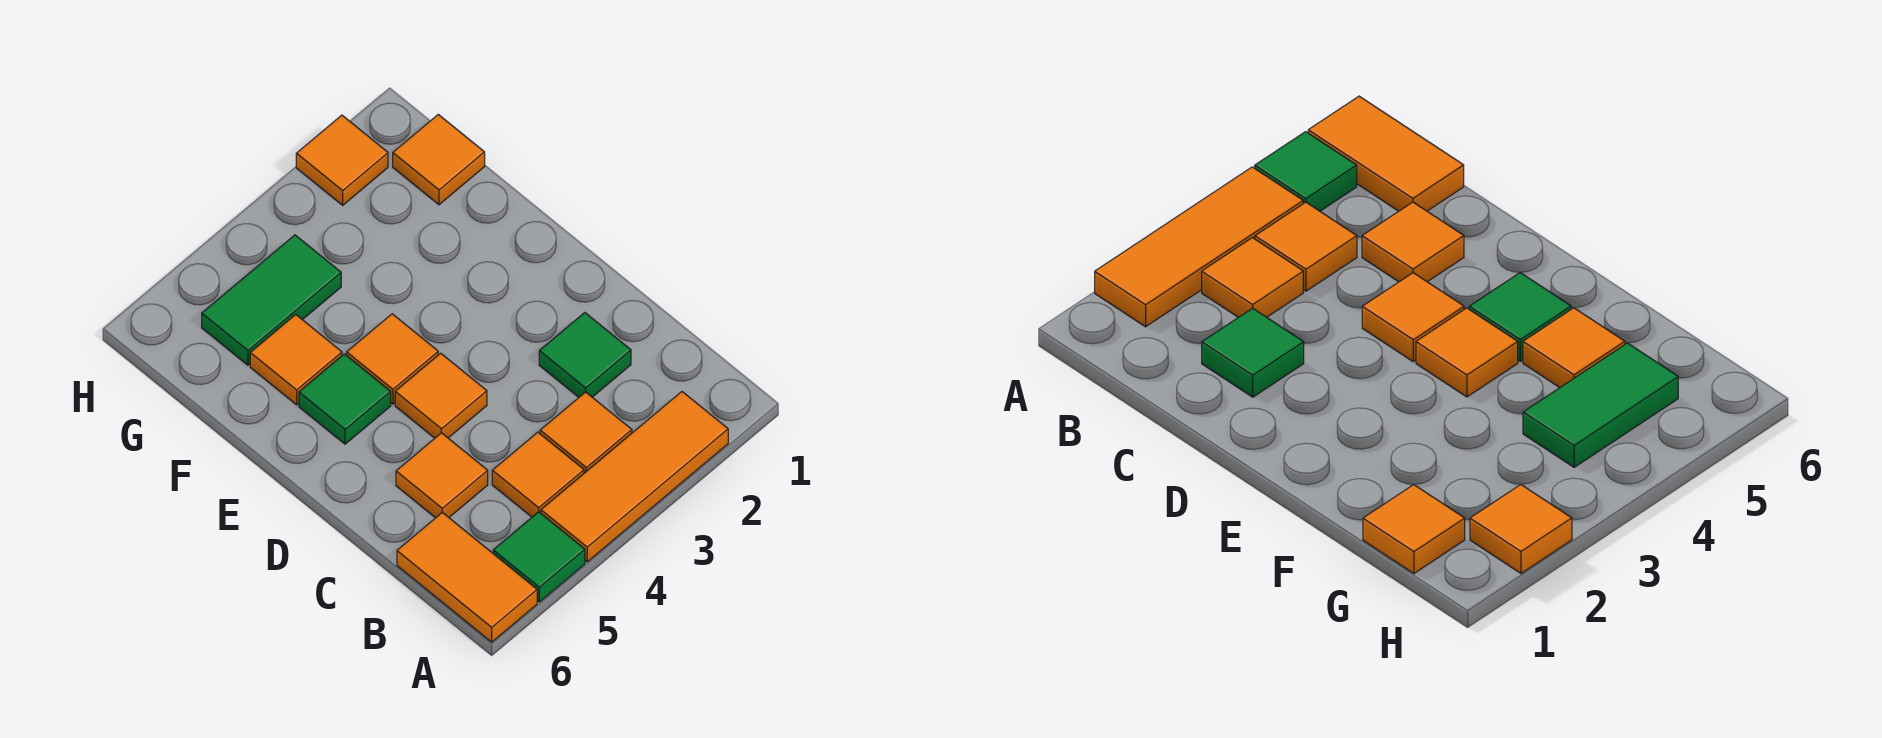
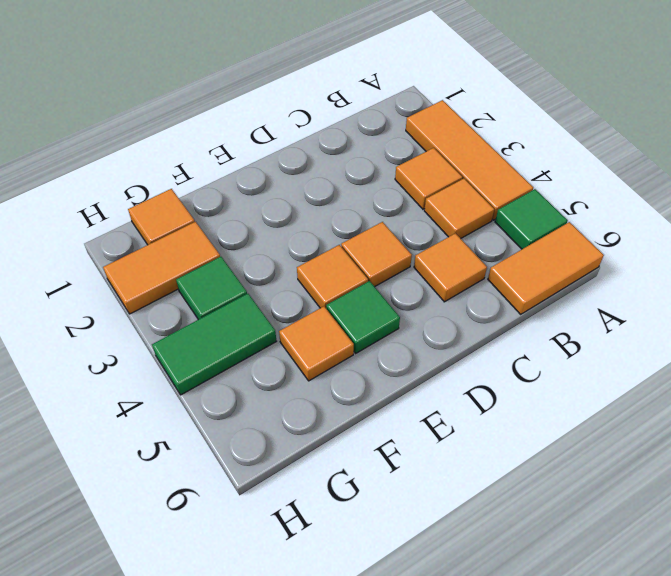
green tile C2 level 1 -> green tile G3 level 1
green tile G4:G5 level 1 -> green tile G4:H4 level 1
orange tile H2 level 1 -> orange tile G2:H2 level 1

